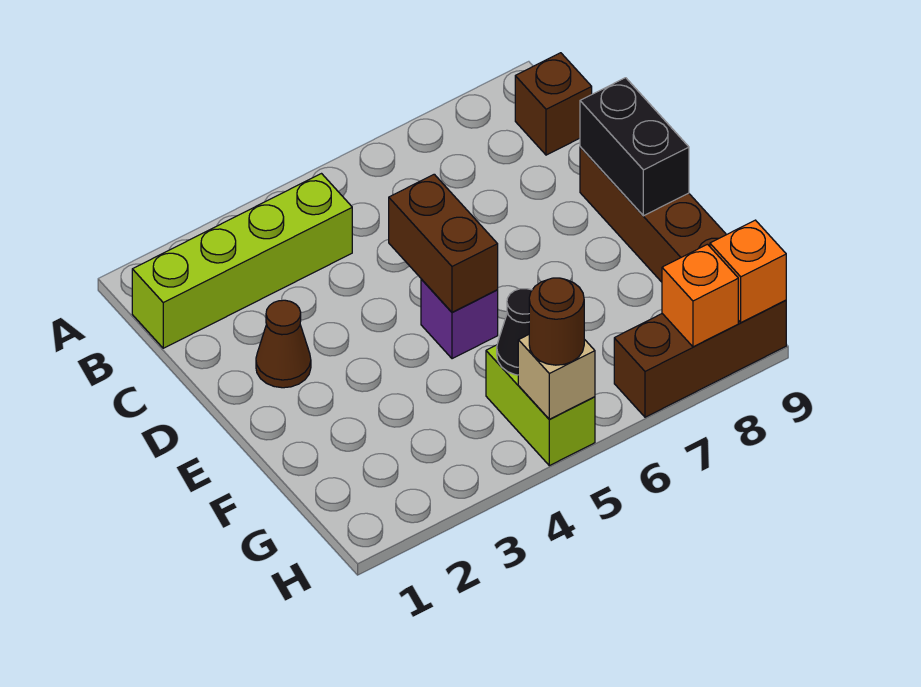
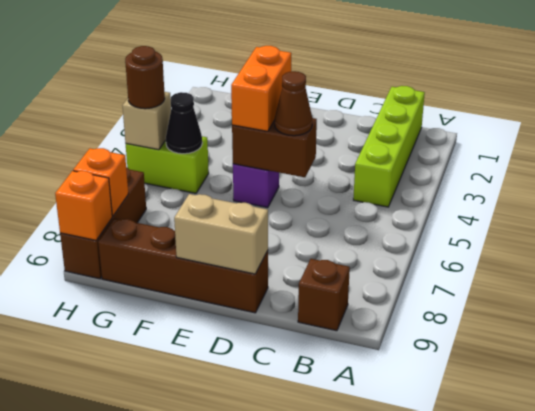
brown cone D2 level 1 -> brown cone D5 level 3
black brick D9:E9 level 2 -> tan brick D9:E9 level 2
none -> orange brick E4:E5 level 3

